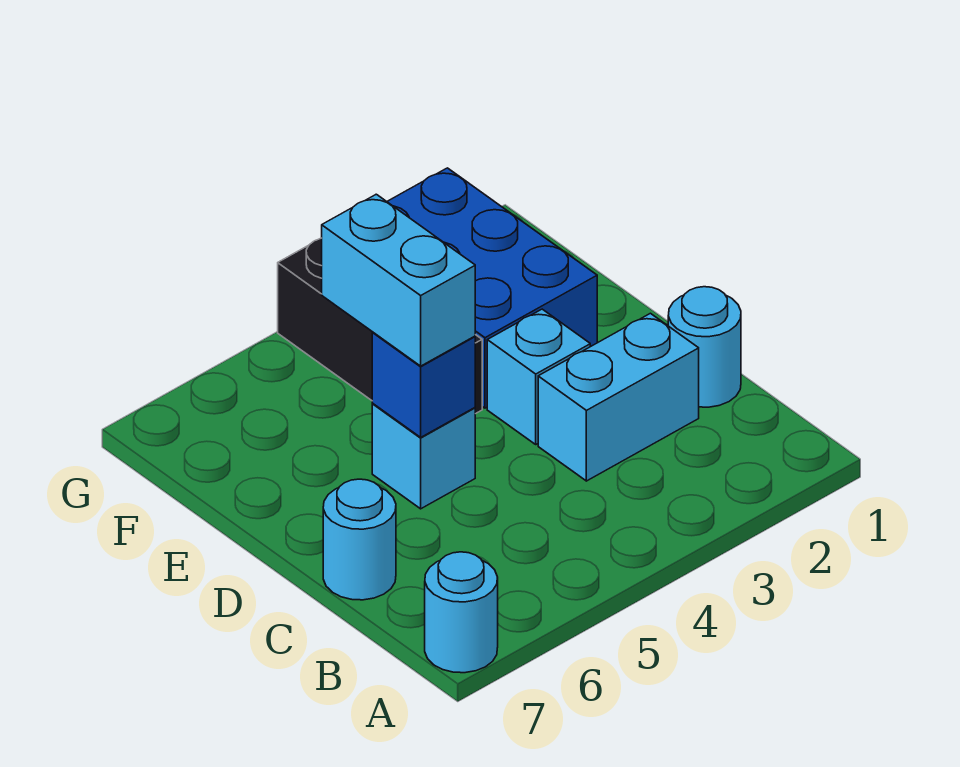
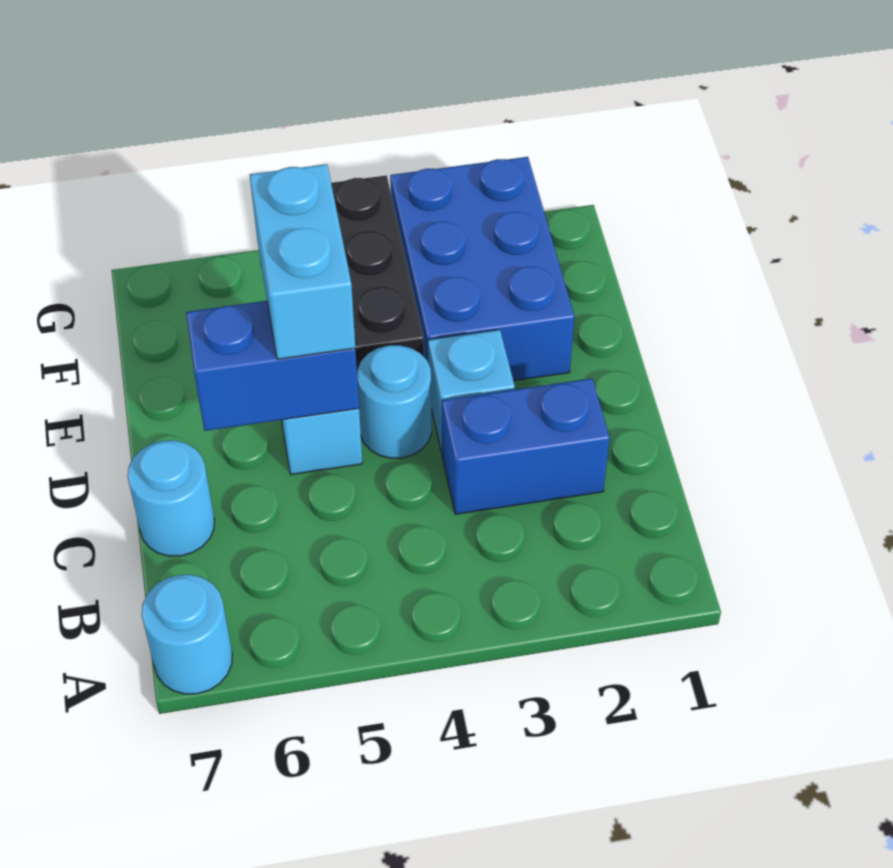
cyan round brick C1 level 1 -> cyan round brick D4 level 1
cyan brick C2:C3 level 1 -> blue brick C2:C3 level 1
blue brick D5 level 2 -> blue brick D5:D6 level 2

